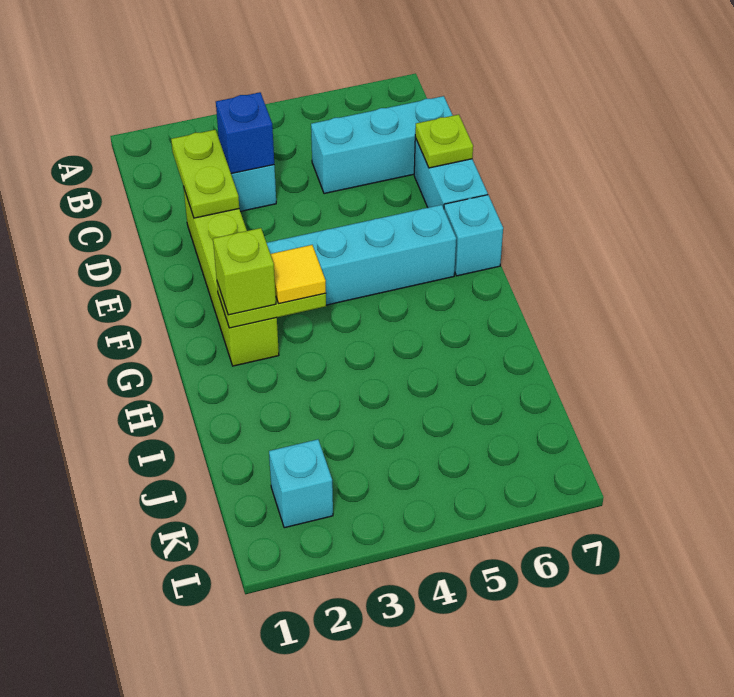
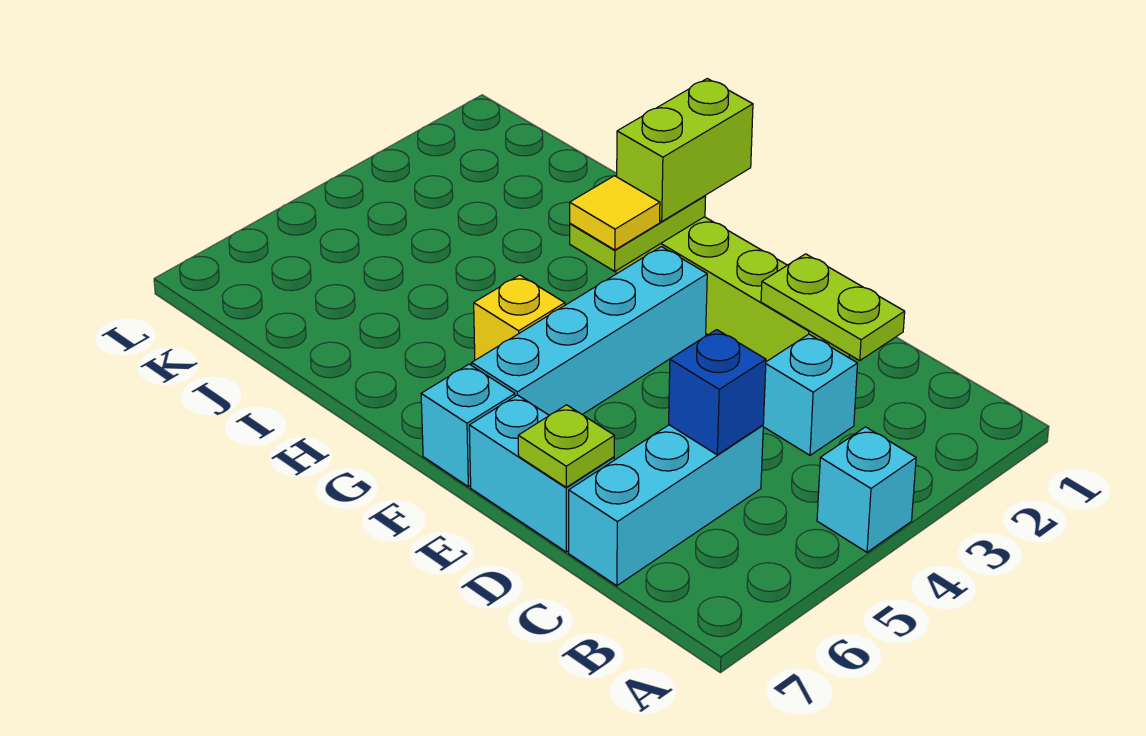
blue brick C3 level 2 -> blue brick C5 level 2
lime brick G2 level 3 -> lime brick G1:G2 level 3
none -> yellow brick G5 level 1
cyan brick K2 level 1 -> cyan brick A4 level 1

